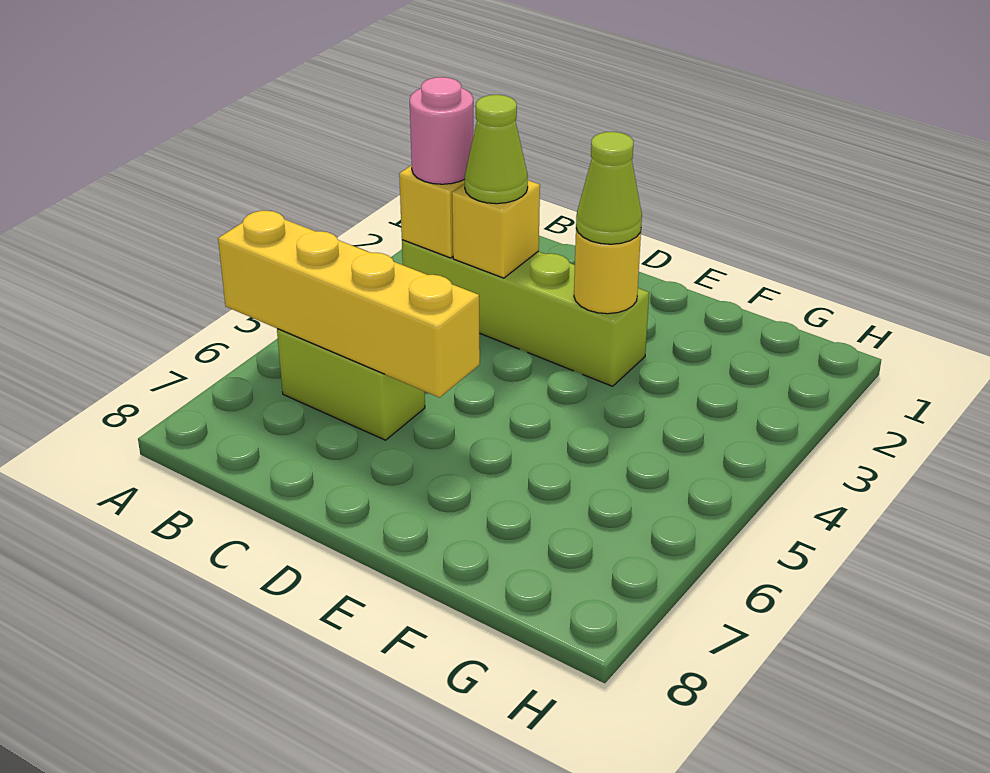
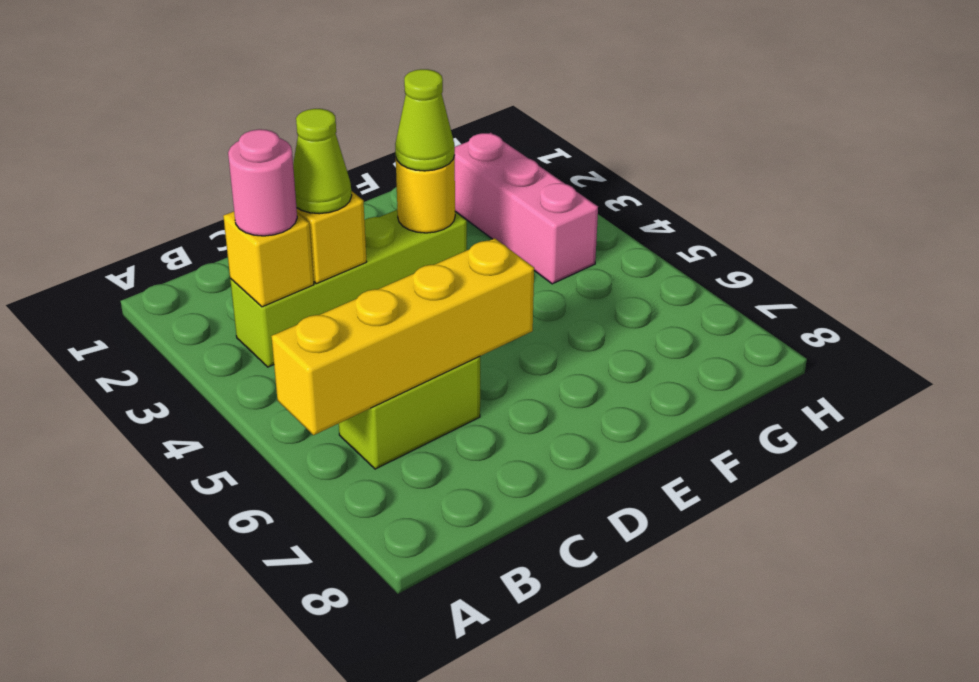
none -> pink brick G2:G4 level 1

